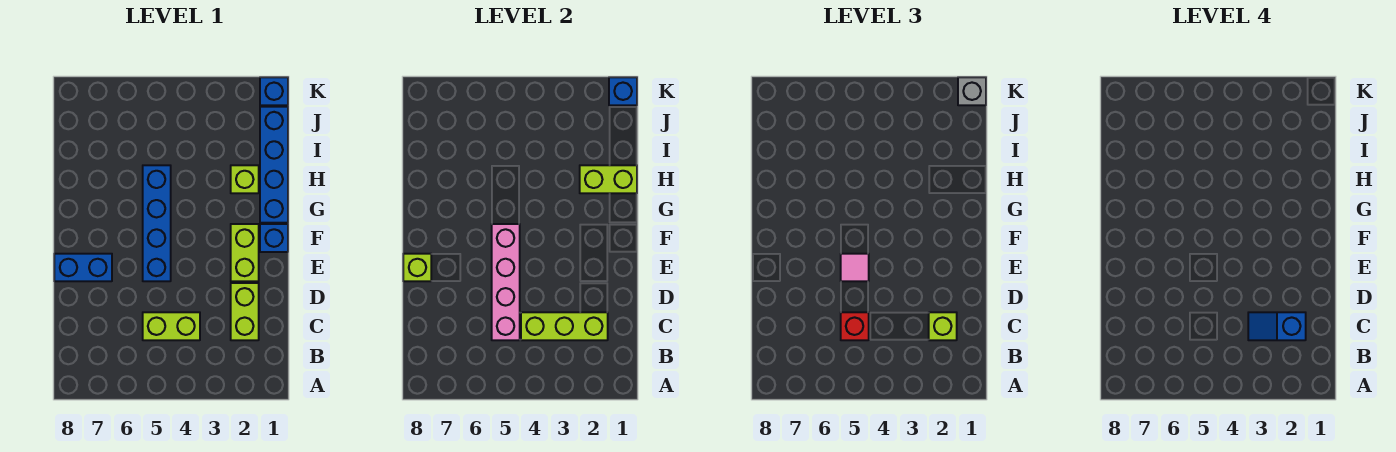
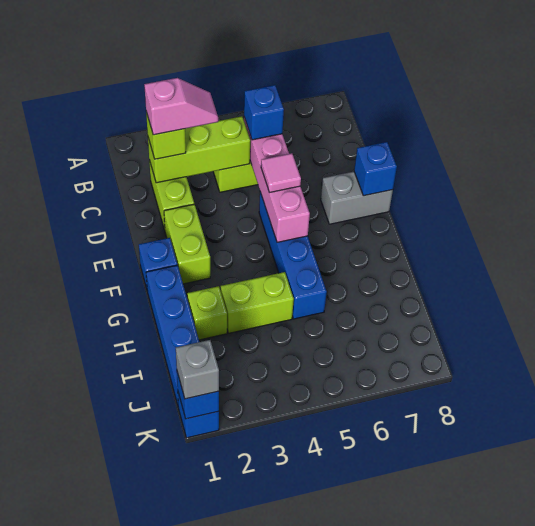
blue slope C2:C3 level 4 top 2 -> pink slope C2:C3 level 4 top 2
red brick C5 level 3 -> blue brick C5 level 3
blue brick E7:E8 level 1 -> grey brick E7:E8 level 1
lime brick E8 level 2 -> blue brick E8 level 2
lime brick H1:H2 level 2 -> lime brick H3:H4 level 1

